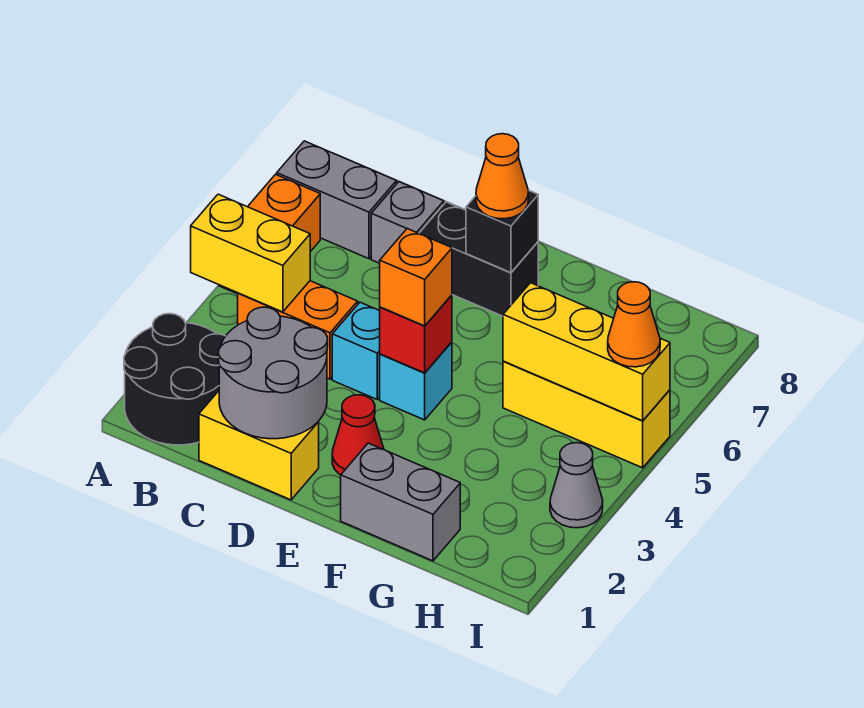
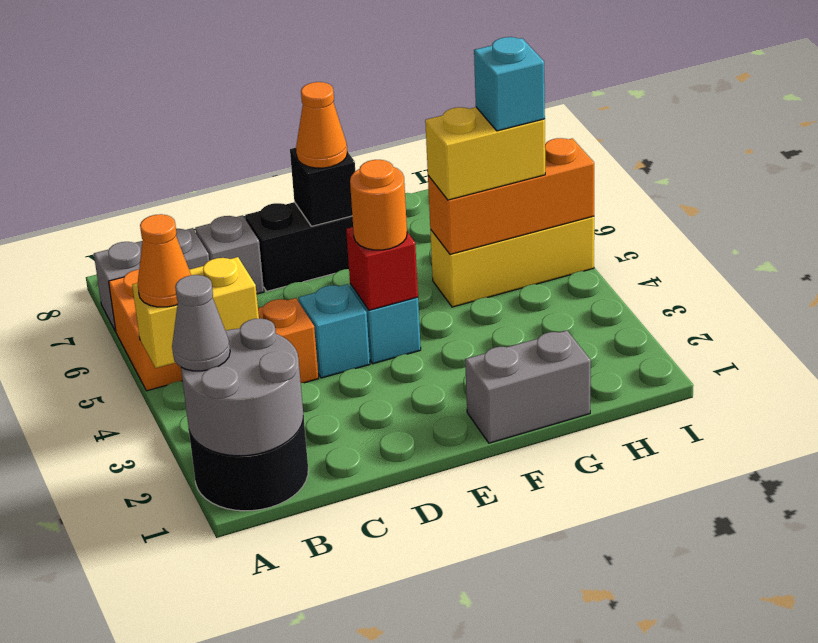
yellow brick C1:D1 level 1 -> yellow brick G5:H5 level 3
grey round brick C1:D2 level 2 -> grey round brick A1:B2 level 2
red cone E2 level 1 -> none
orange brick E4 level 3 -> orange round brick E4 level 3
yellow brick G5:I5 level 2 -> orange brick G5:I5 level 2
none -> cyan brick H5 level 4
grey cone I3 level 1 -> grey cone A2 level 3
orange cone I5 level 3 -> orange cone A4 level 3

